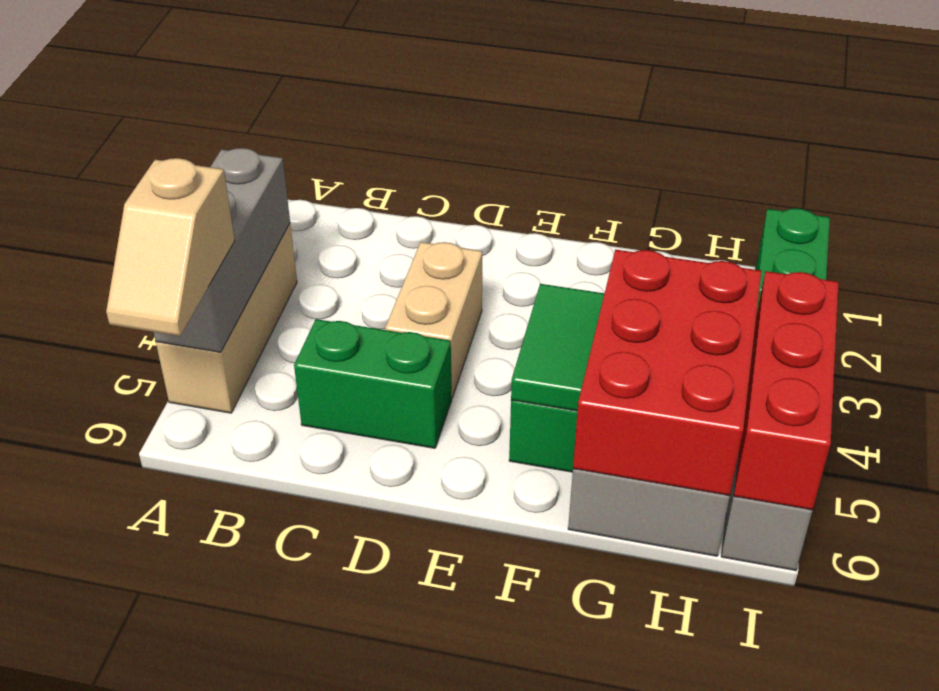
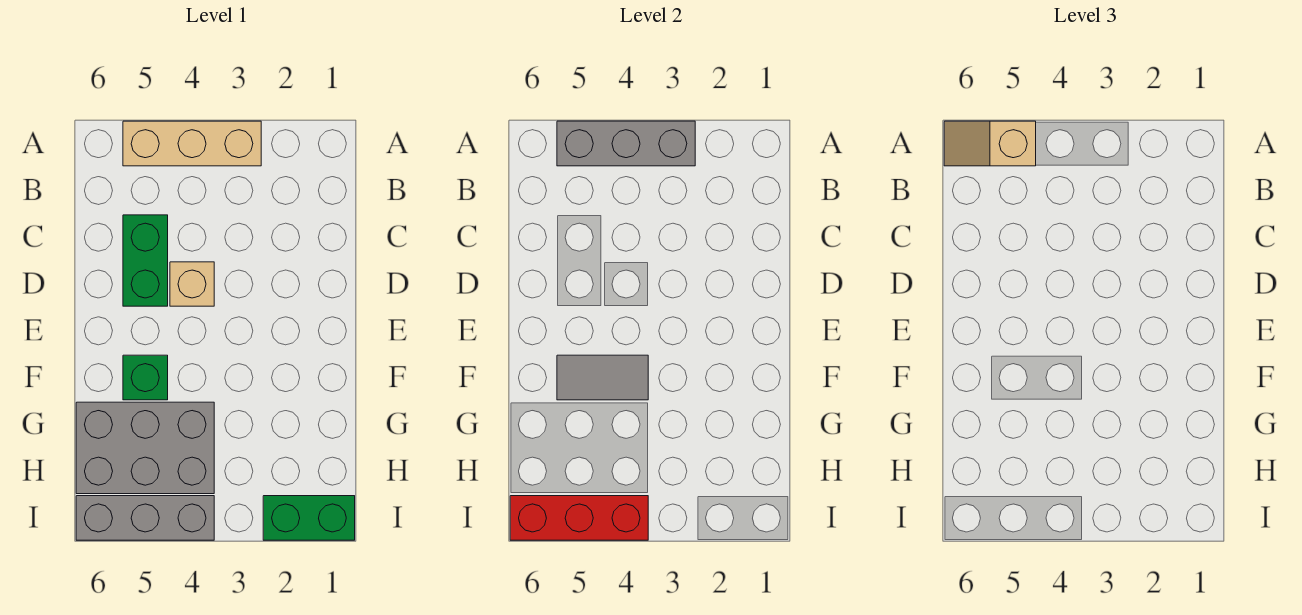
tan brick D3:D4 level 1 -> tan brick D4 level 1
green tile F4:F5 level 2 -> grey tile F4:F5 level 2
red brick G4:H6 level 2 -> none

